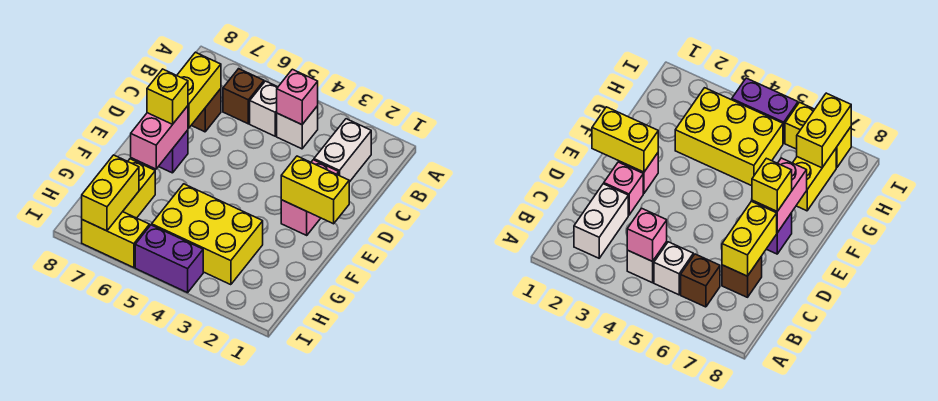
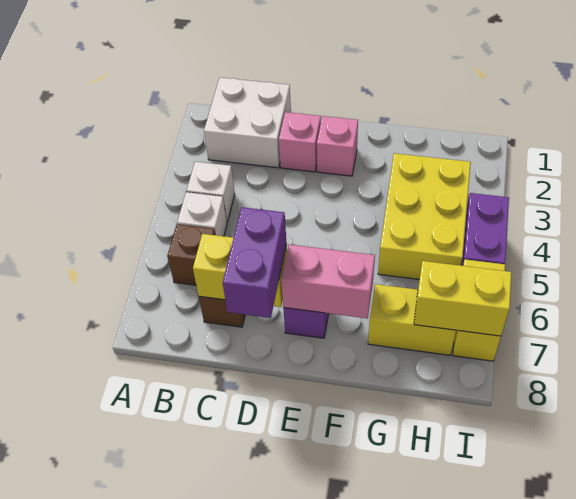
white brick B2:C2 level 1 -> white brick B1:C2 level 1
pink brick B4 level 2 -> none
none -> purple brick D7:D8 level 3
yellow brick E1:E2 level 2 -> none
yellow brick E7 level 3 -> none

